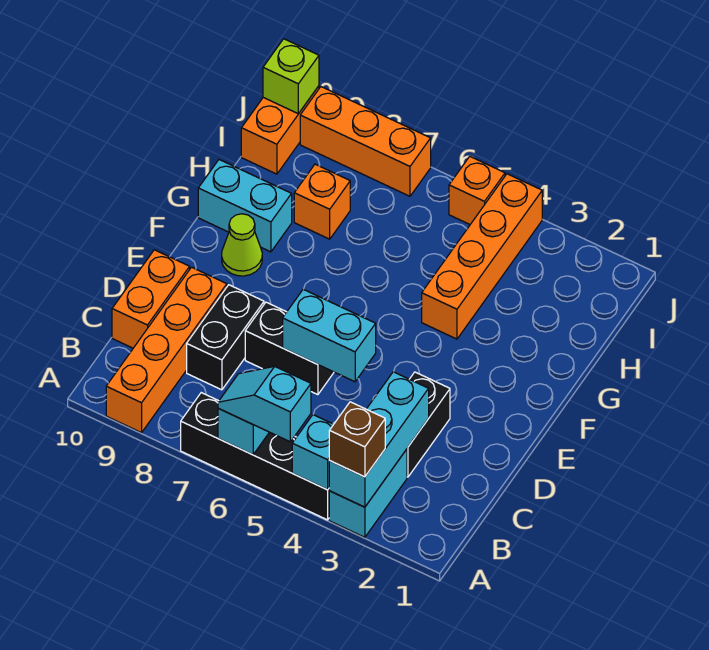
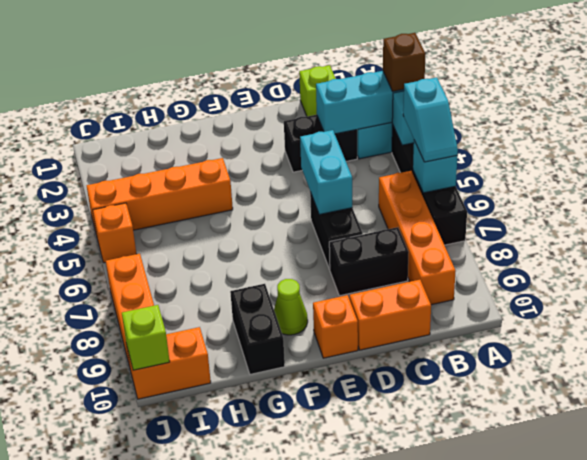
orange brick A9:D9 level 1 -> orange brick B6:B9 level 1
none -> lime brick C1 level 1
cyan brick G9:G10 level 1 -> black brick G9:G10 level 1
orange brick H8 level 1 -> orange brick E10 level 1

